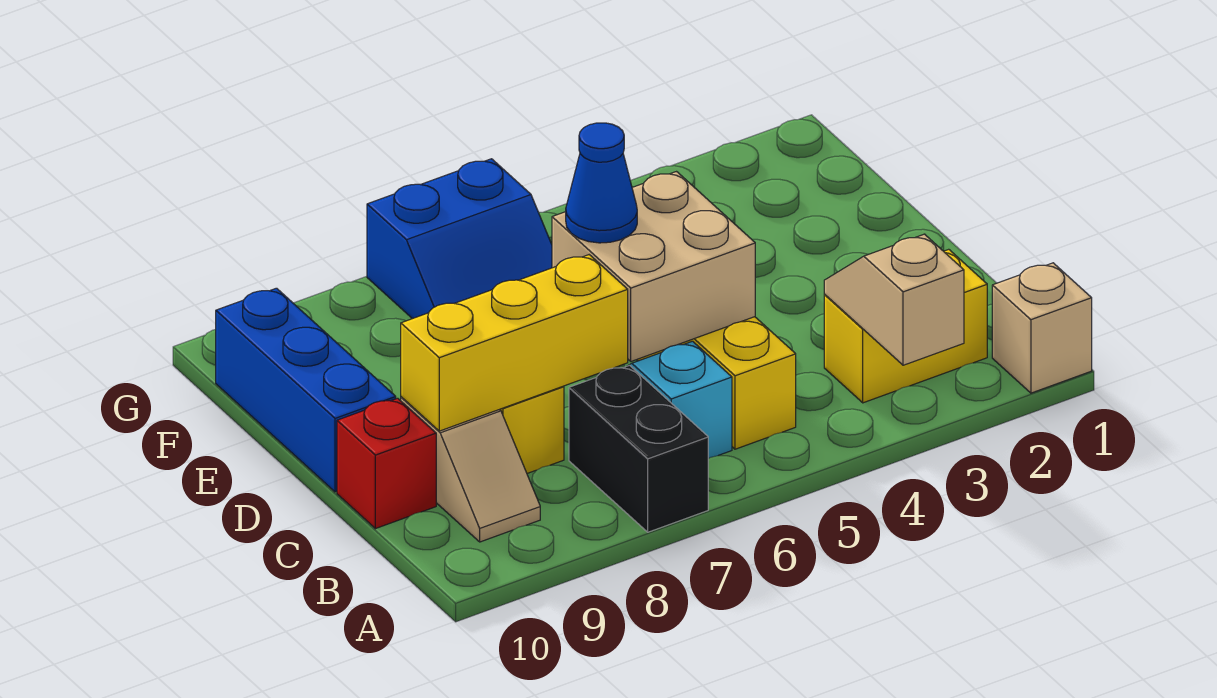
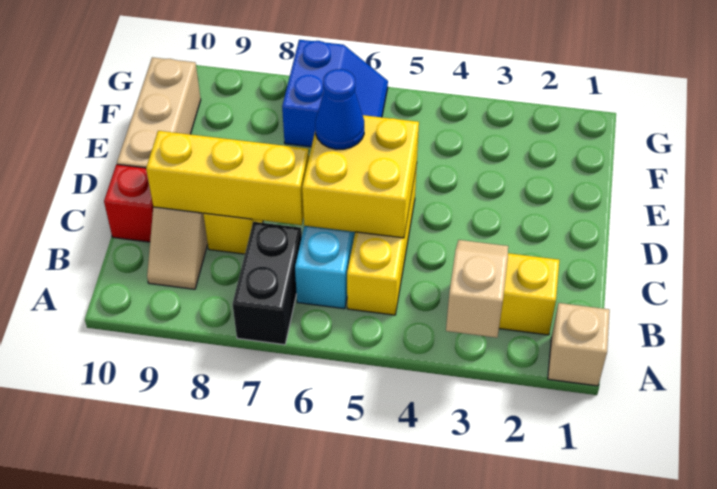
tan brick C5:D6 level 2 -> yellow brick C5:D6 level 2
blue brick D10:F10 level 1 -> tan brick D10:F10 level 1
blue slope F6:G7 level 1 top G -> blue slope F6:G7 level 1 top 7

